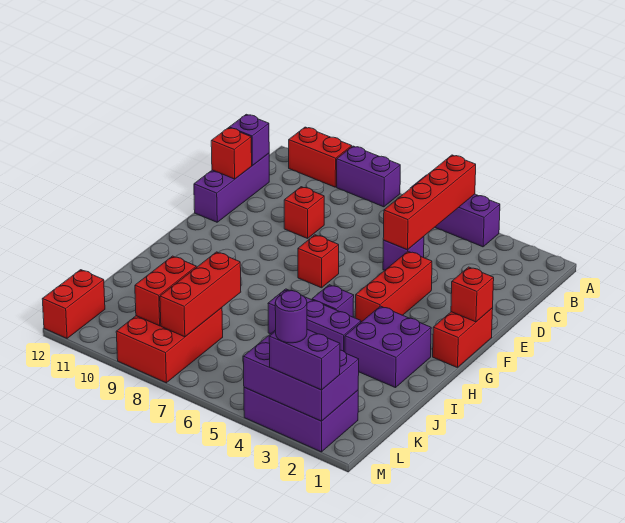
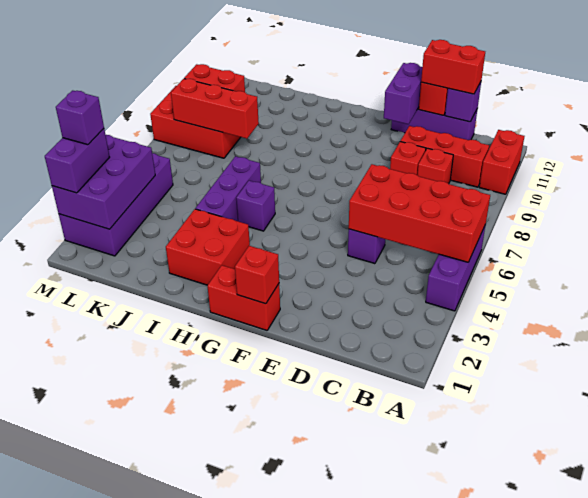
red brick A5:D5 level 2 -> red brick A5:D6 level 2
purple brick A8:A9 level 1 -> purple brick E11:E12 level 2
red brick E4:G4 level 1 -> red brick B10:D10 level 1
red brick F7 level 1 -> red brick C9 level 1
purple brick H2:I3 level 1 -> red brick H2:I3 level 1
purple brick L2:M4 level 1 -> purple brick L2:M5 level 1
red brick L12:M12 level 1 -> red brick C12:D12 level 3
purple round brick M3 level 4 -> purple brick M3 level 4

